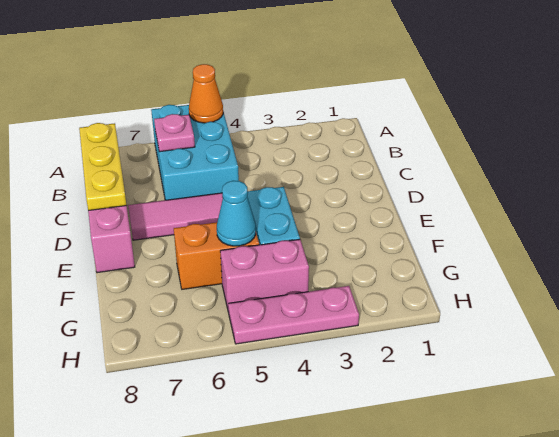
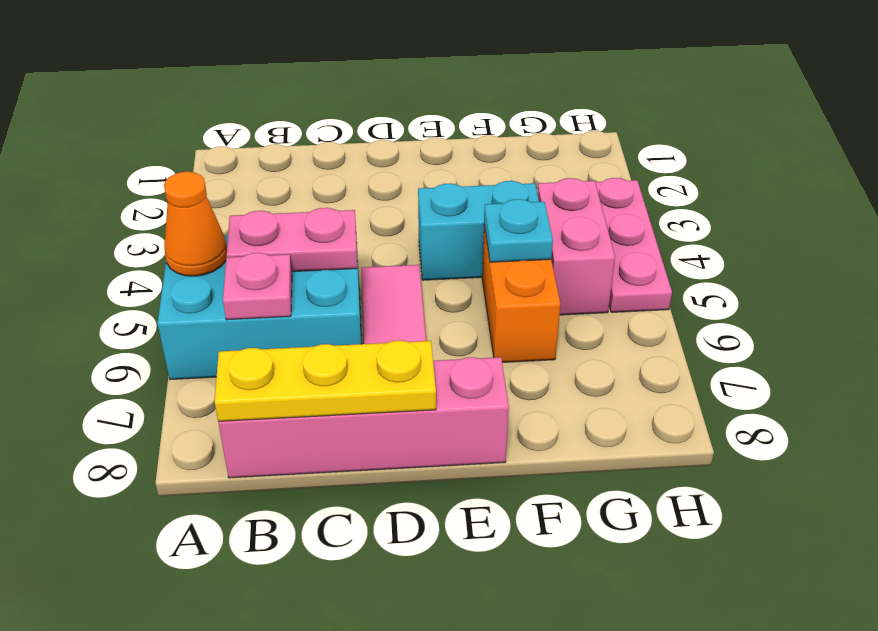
none -> pink plate B5:C5 level 2
cyan cone F5 level 2 -> cyan plate F5 level 2

